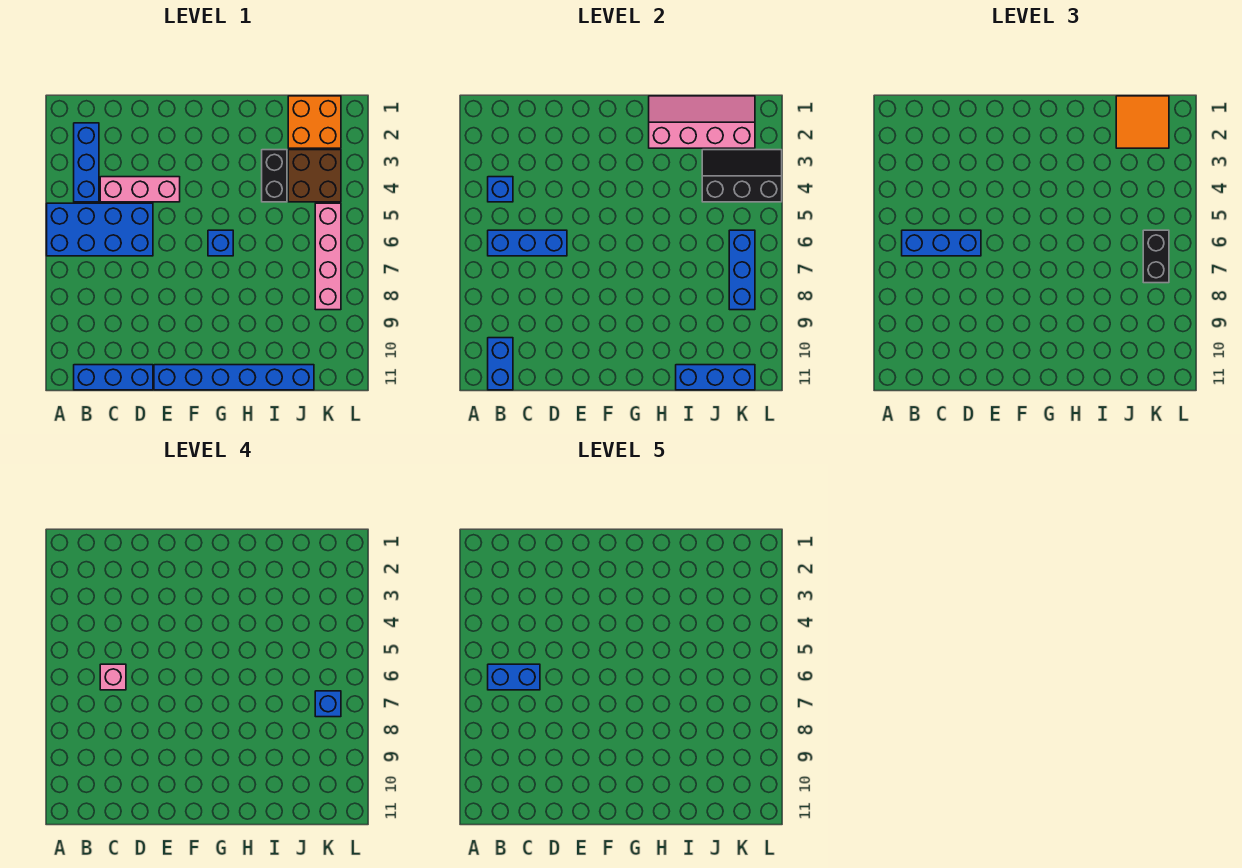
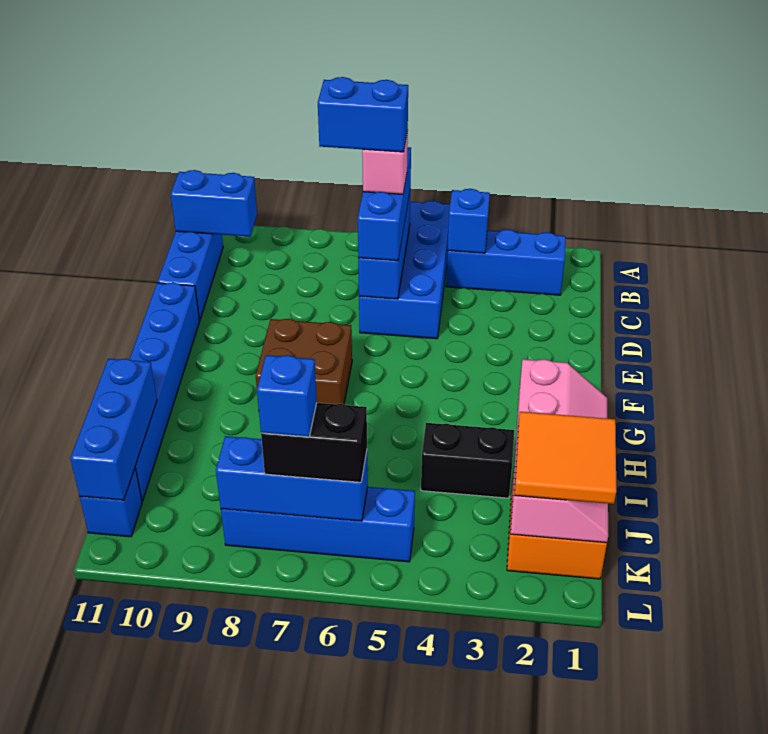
blue brick B6:C6 level 5 -> blue brick C6:C7 level 5
pink brick C4:E4 level 1 -> none
blue brick G6 level 1 -> blue brick K11 level 1
brown brick J3:K4 level 1 -> brown brick F7:G8 level 1
black slope J3:L4 level 2 top 4 -> none
pink brick K5:K8 level 1 -> blue brick K5:K8 level 1

